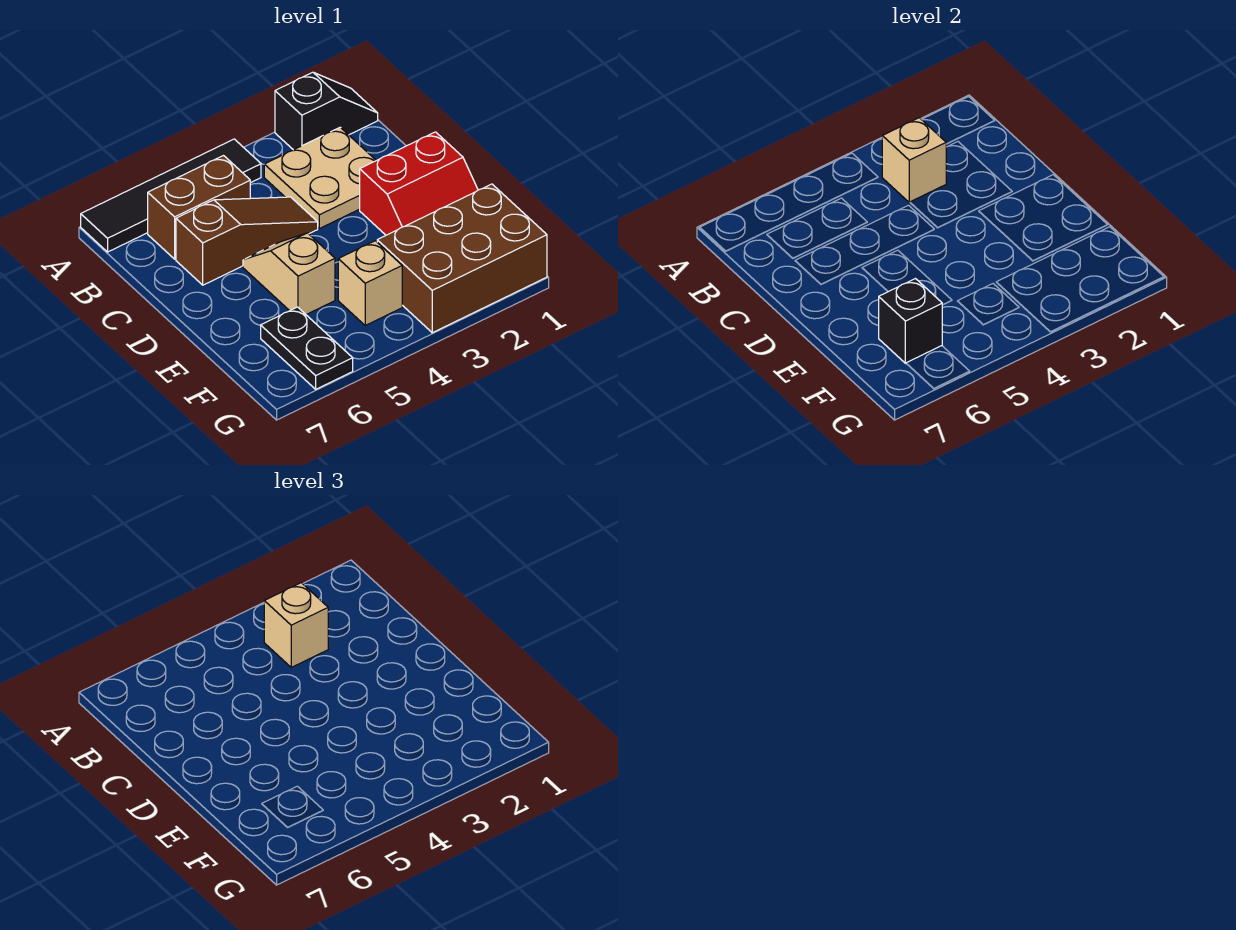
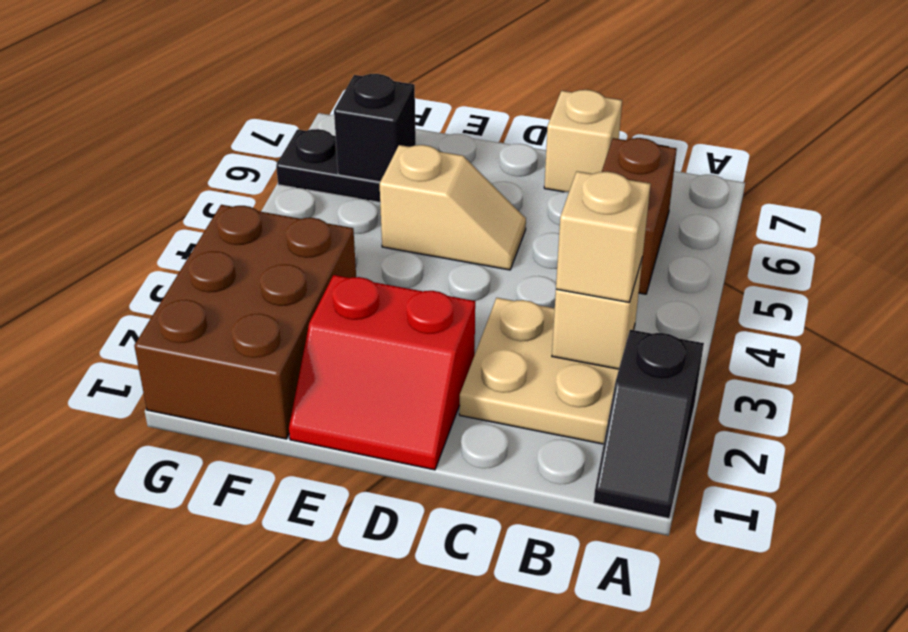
black tile A4:A7 level 1 -> none
brown slope C4:C6 level 1 top 6 -> none
red slope D1:E2 level 1 top D -> red slope D1:E2 level 1 top 2
tan brick F4 level 1 -> tan brick C7 level 1

